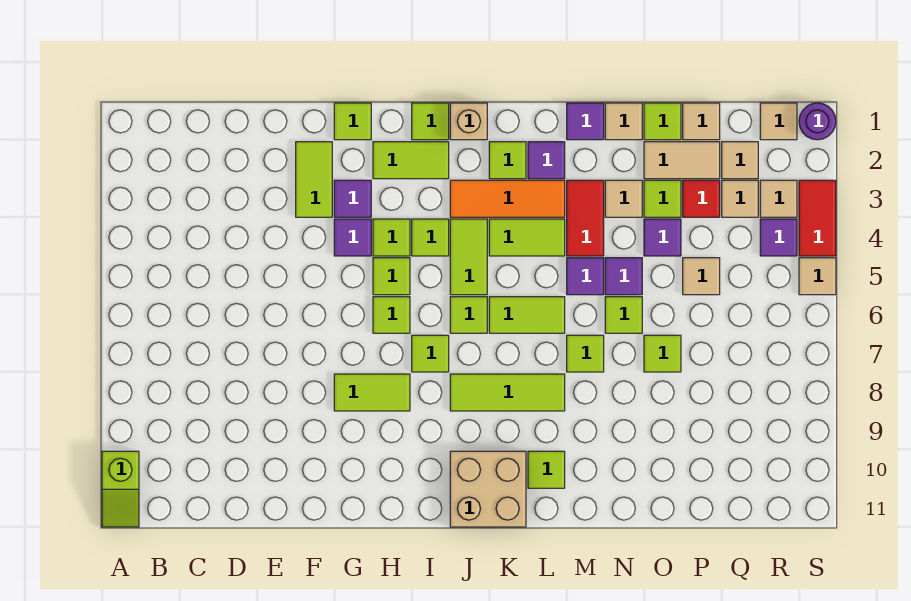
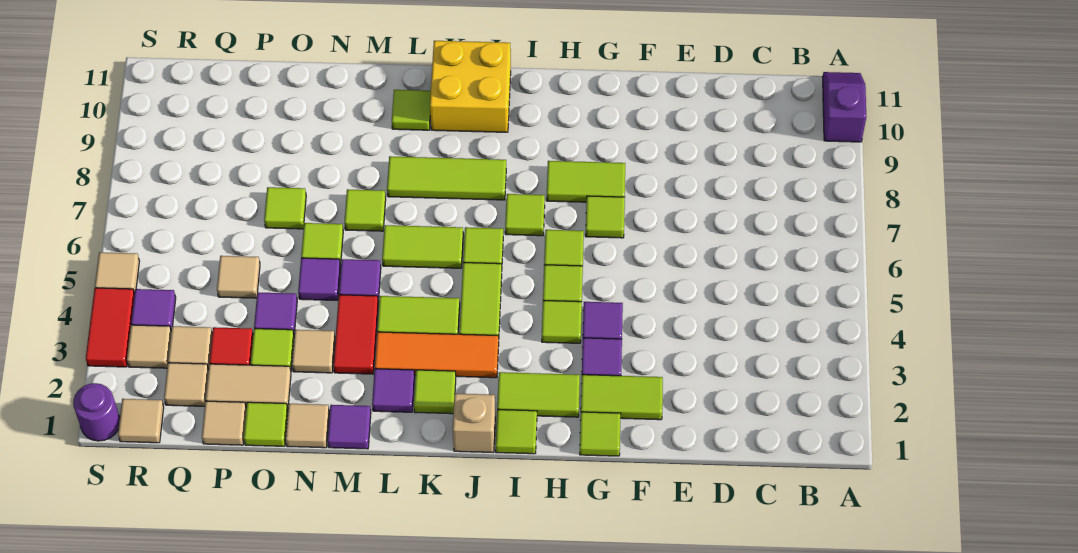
lime slope A10:A11 level 1 top 10 -> purple slope A10:A11 level 1 top 10
lime tile F2:F3 level 1 -> lime tile F2:G2 level 1
lime tile I4 level 1 -> lime tile G7 level 1
tan brick J10:K11 level 1 -> yellow brick J10:K11 level 1

